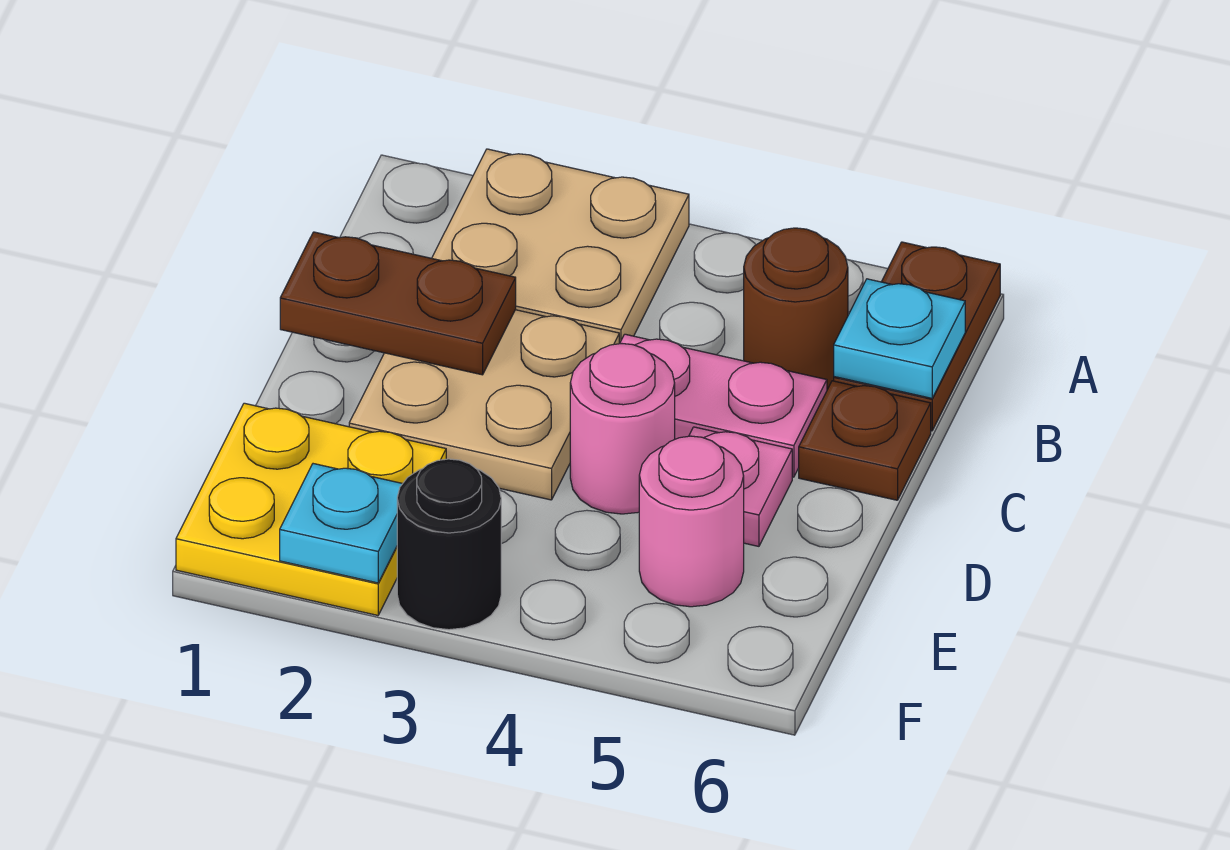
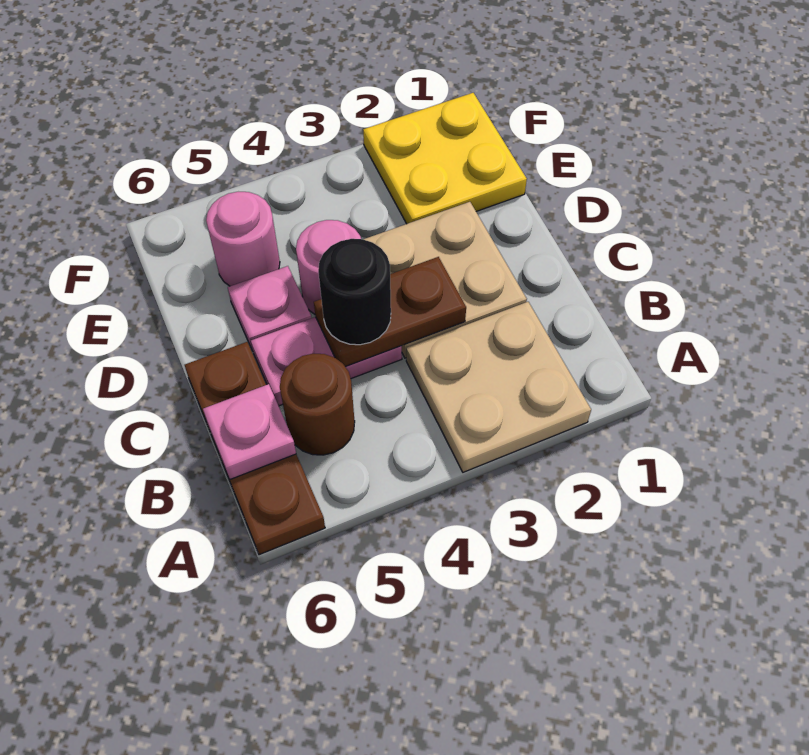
cyan plate B6 level 2 -> pink plate B6 level 2
brown plate C1:C2 level 2 -> brown plate C3:C4 level 2
cyan plate F2 level 2 -> none
black round brick F3 level 1 -> black round brick C4 level 3

